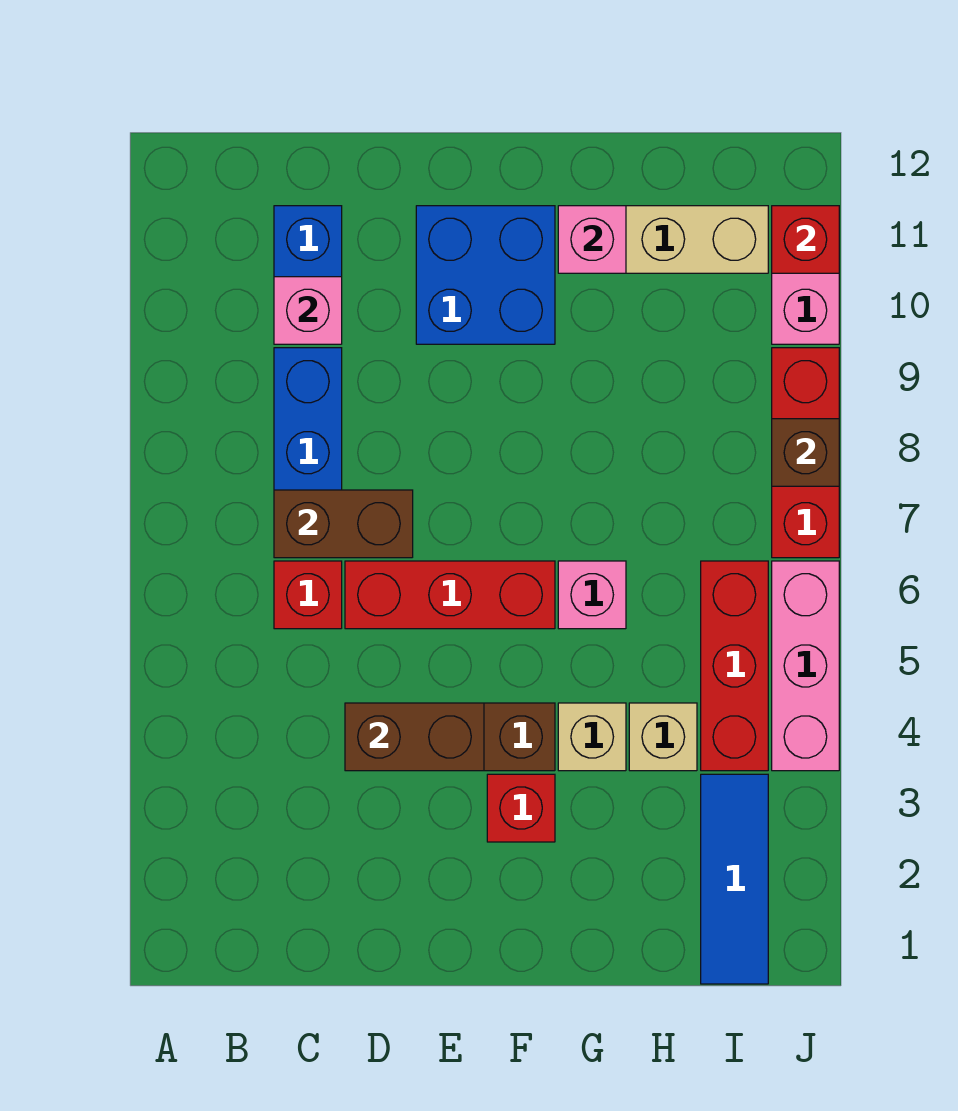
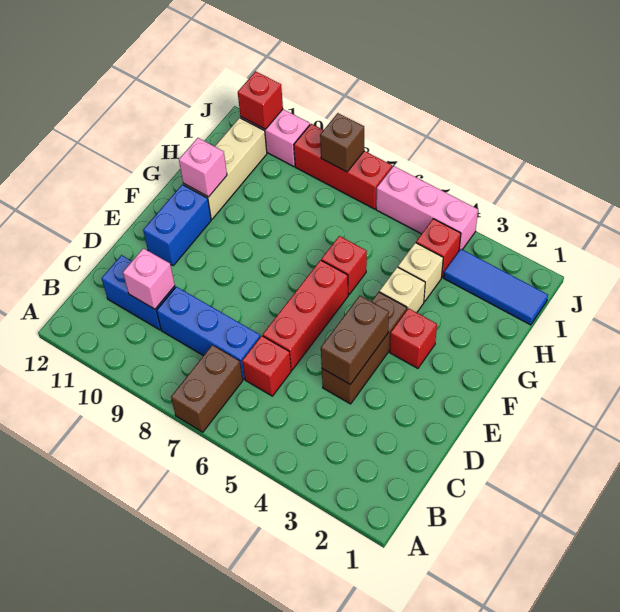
brown brick C7:D7 level 2 -> brown brick A7:B7 level 1
blue brick E10:F11 level 1 -> blue brick E11:F11 level 1
pink brick G6 level 1 -> red brick G6 level 1
red brick I4:I6 level 1 -> red brick I4 level 1

